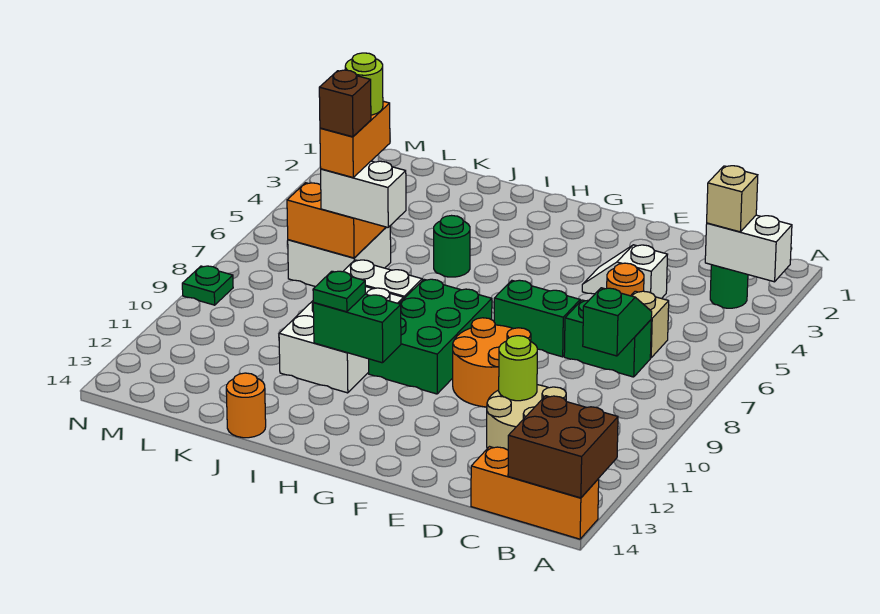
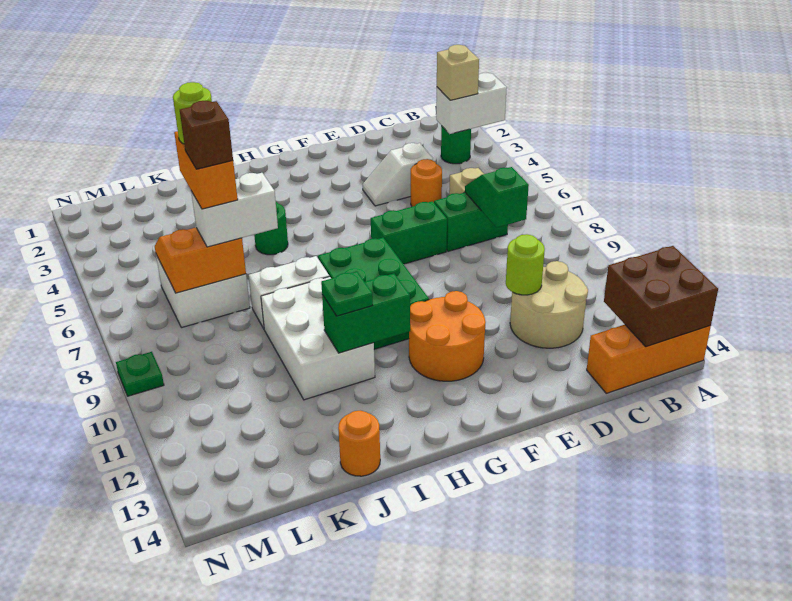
orange round brick E9:F10 level 1 -> orange round brick F11:G12 level 1

